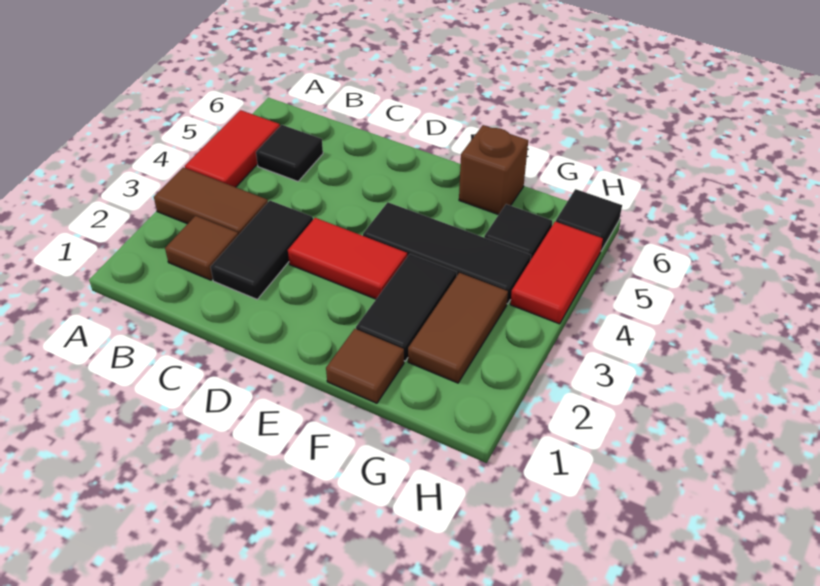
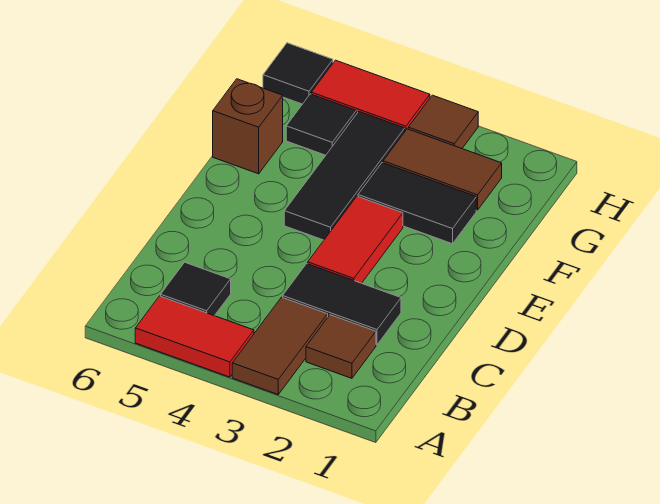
brown tile F1 level 1 -> brown tile H3 level 1

